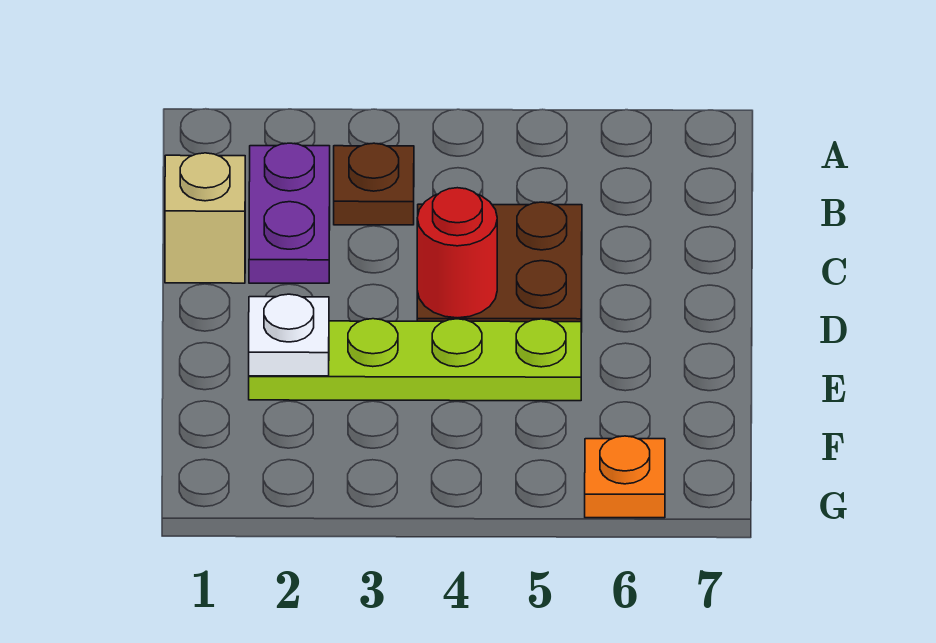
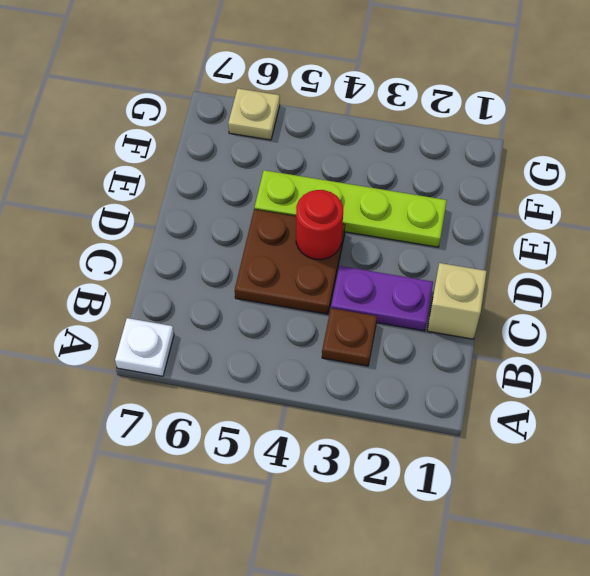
purple plate B2:C2 level 1 -> purple plate C2:C3 level 1
white plate E2 level 2 -> white plate A7 level 1
orange plate G6 level 1 -> tan plate G6 level 1

